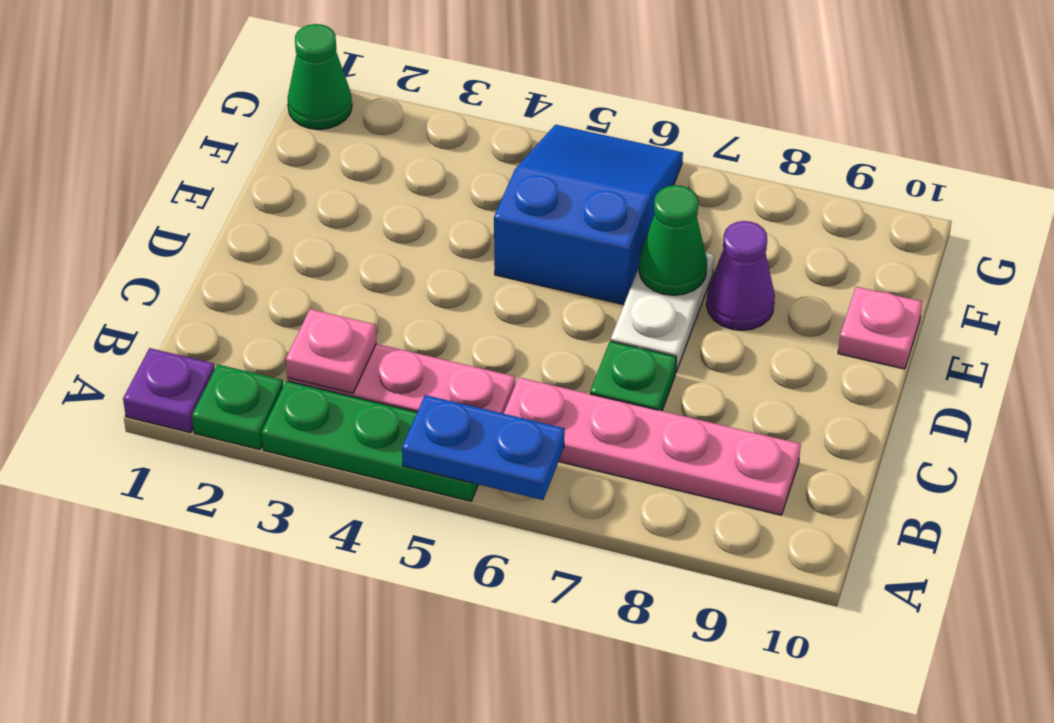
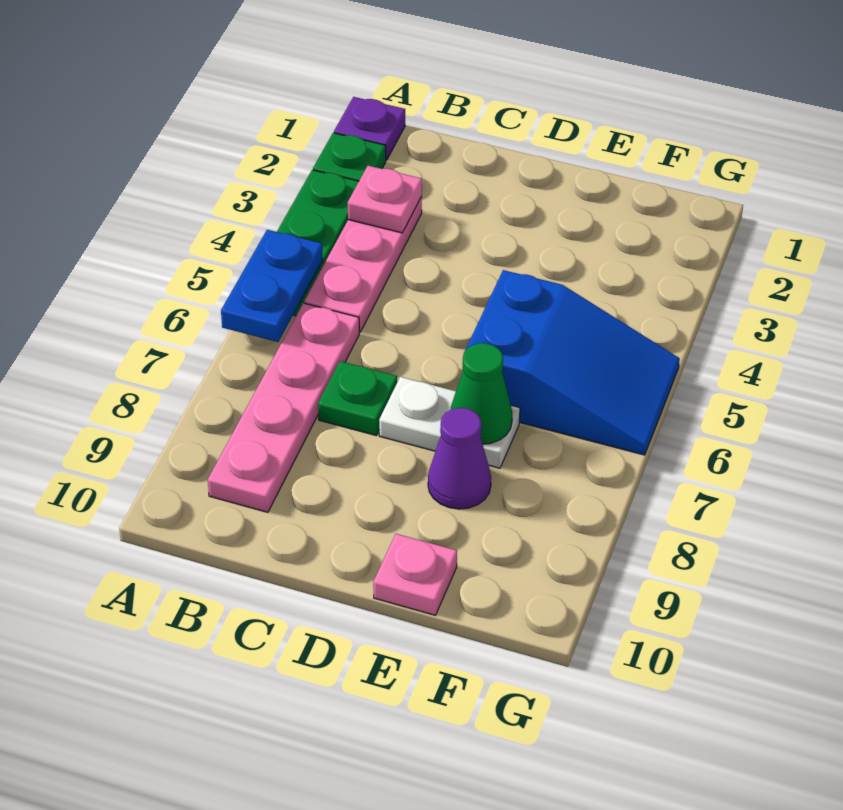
green cone G1 level 1 -> none

